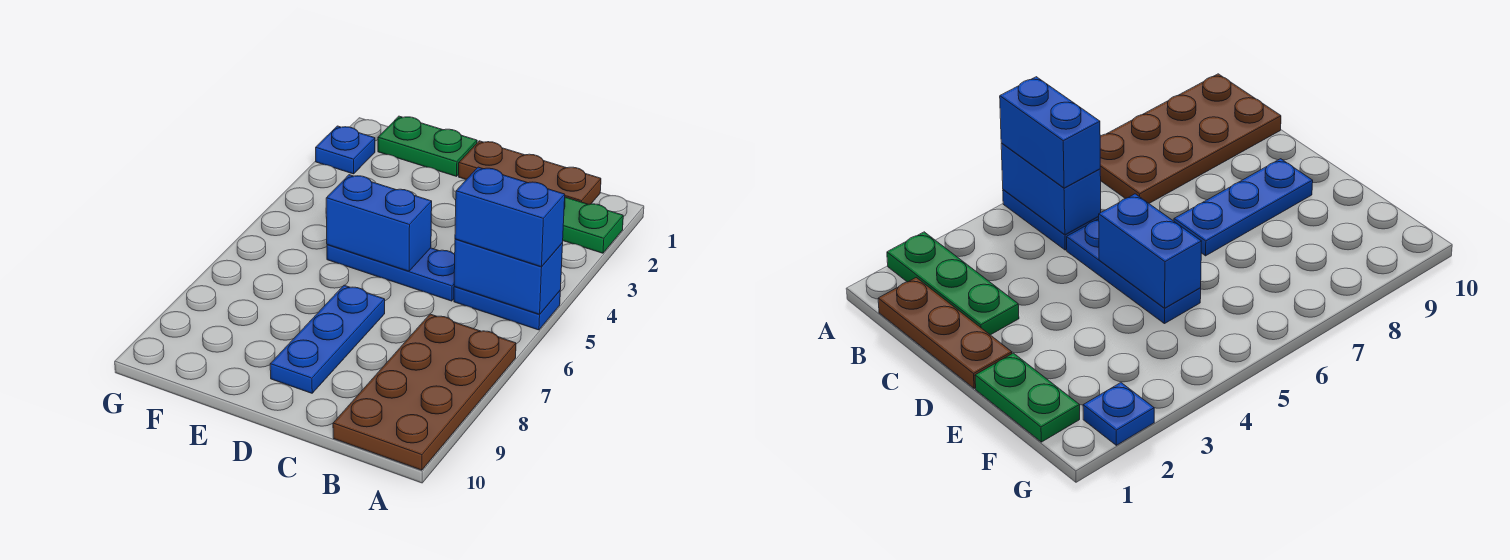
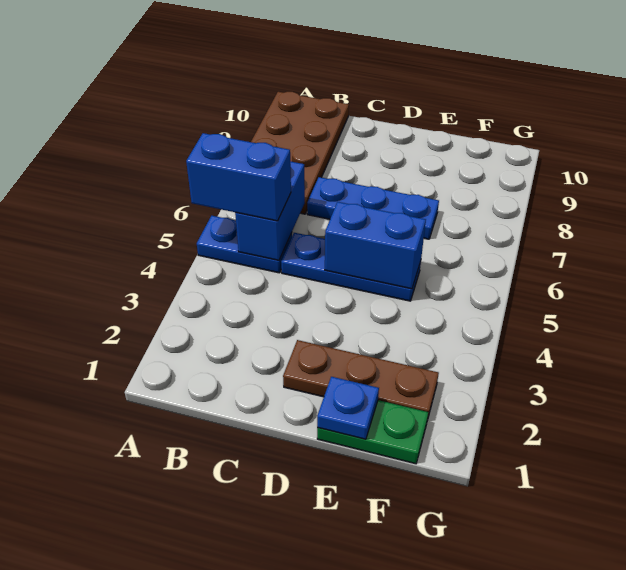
green plate A2:C2 level 1 -> none
blue brick A5:B5 level 2 -> blue brick B5:B6 level 2
brown plate B1:D1 level 1 -> brown plate D2:F2 level 1
blue plate D7:D9 level 1 -> blue plate C7:E7 level 1
blue plate G2 level 1 -> blue plate E1 level 2

